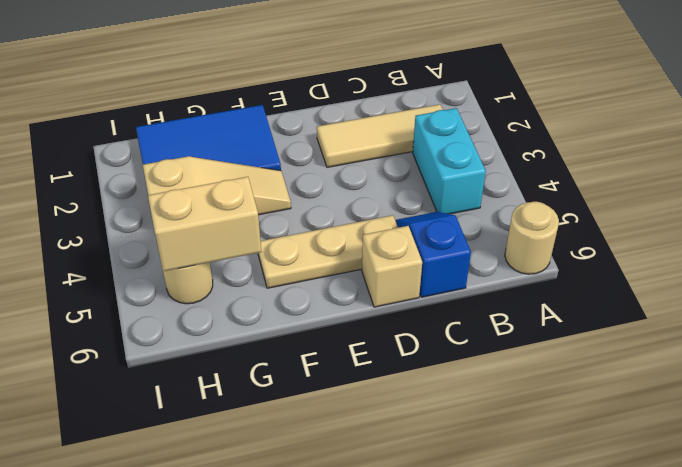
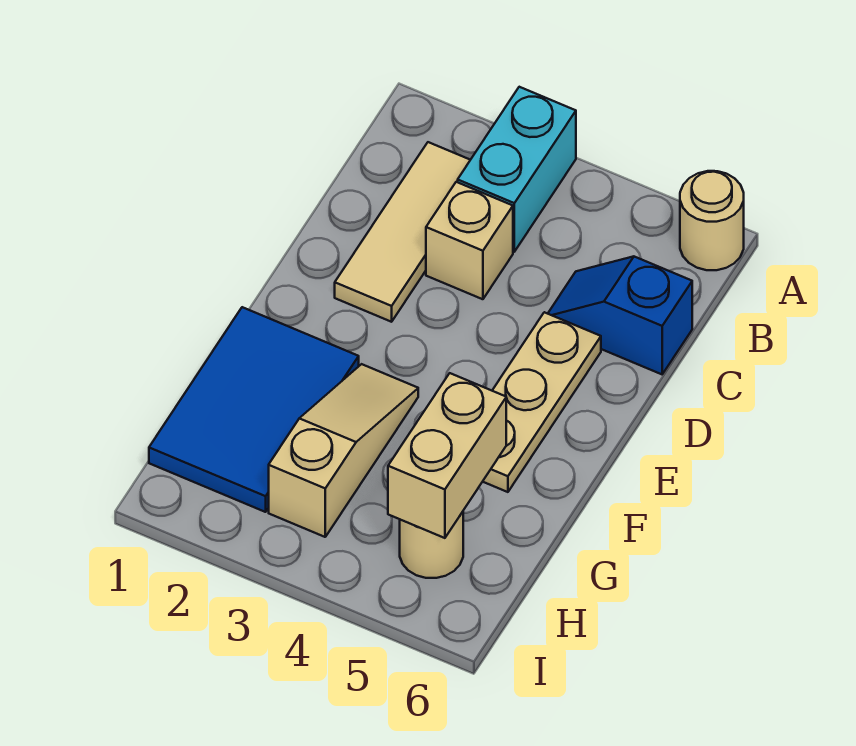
cyan brick B3:B4 level 1 -> cyan brick A3:B3 level 1
tan brick D6 level 1 -> tan brick C3 level 1

